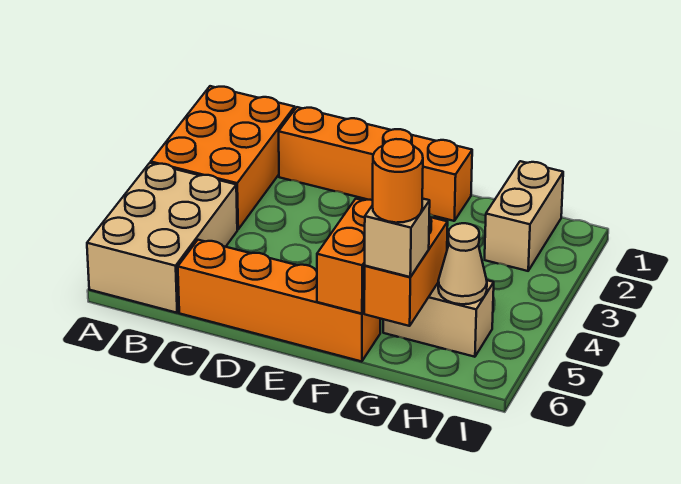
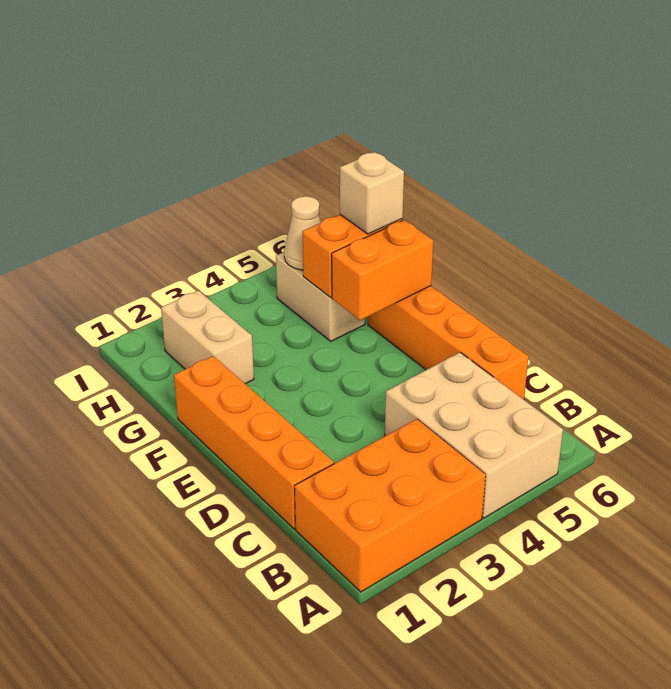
tan brick A4:B6 level 1 -> tan brick A4:C5 level 1
orange round brick G6 level 4 -> none
tan brick H1:H2 level 1 -> tan brick G2:H2 level 1

